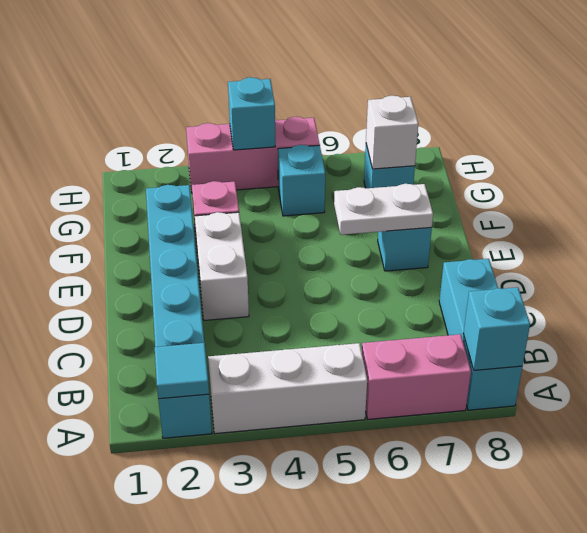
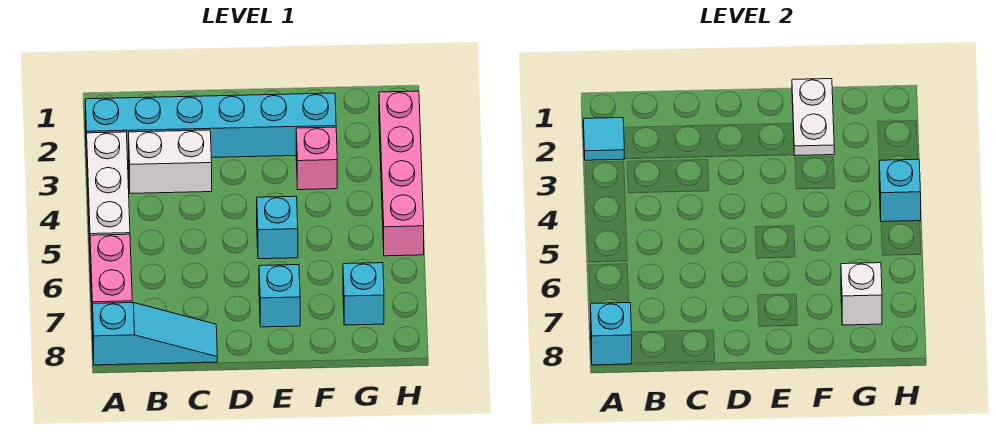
cyan brick A8:C8 level 1 -> cyan slope A8:C8 level 1 top A
white brick D3:E3 level 1 -> white brick B3:C3 level 1
white plate E6:E7 level 2 -> white plate F1:F2 level 2
cyan brick G5 level 1 -> cyan brick E5 level 1
pink brick H3:H5 level 1 -> pink brick H2:H5 level 1

